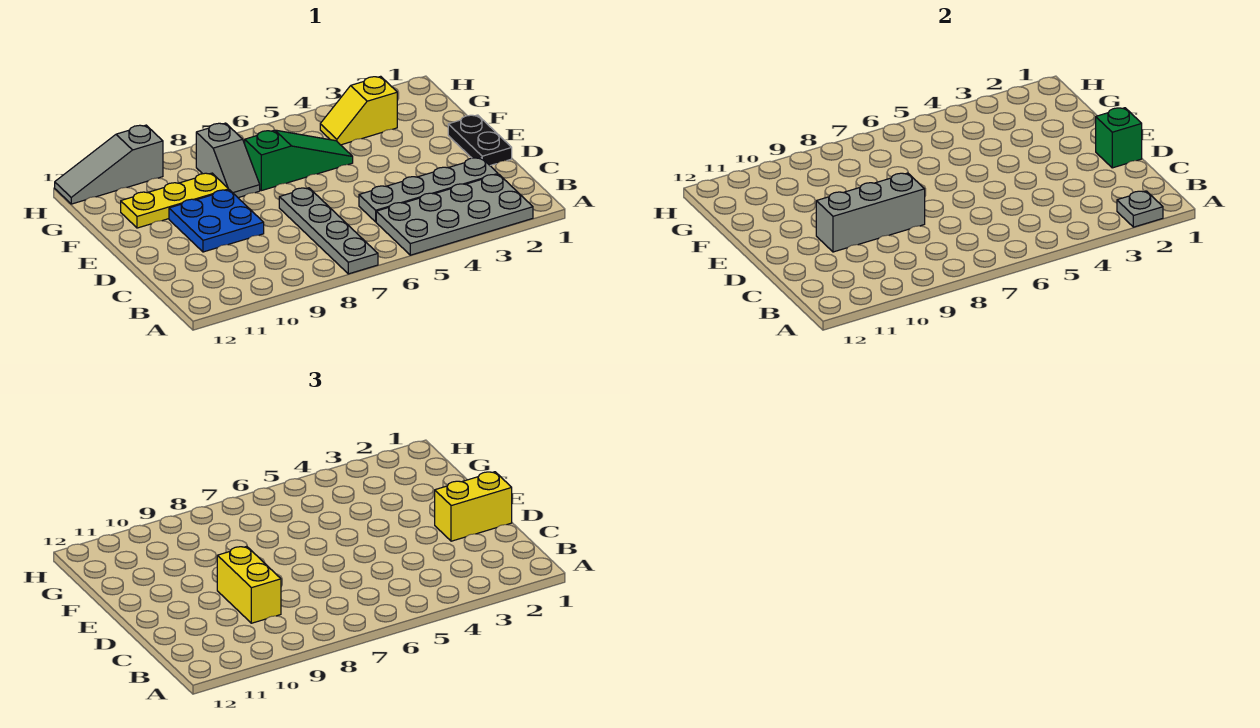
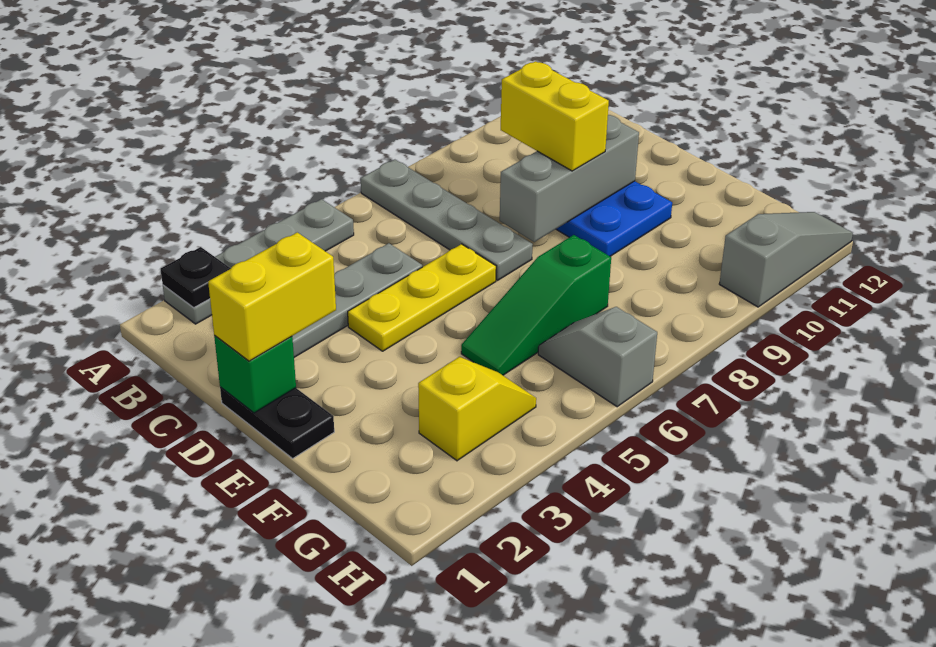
grey plate A2:B5 level 1 -> grey plate A2:A5 level 1
grey plate A2 level 2 -> black plate A2 level 2
grey slope F8:G8 level 1 top G -> grey slope G6:H6 level 1 top H
yellow plate F9:F11 level 1 -> yellow plate D4:D6 level 1

